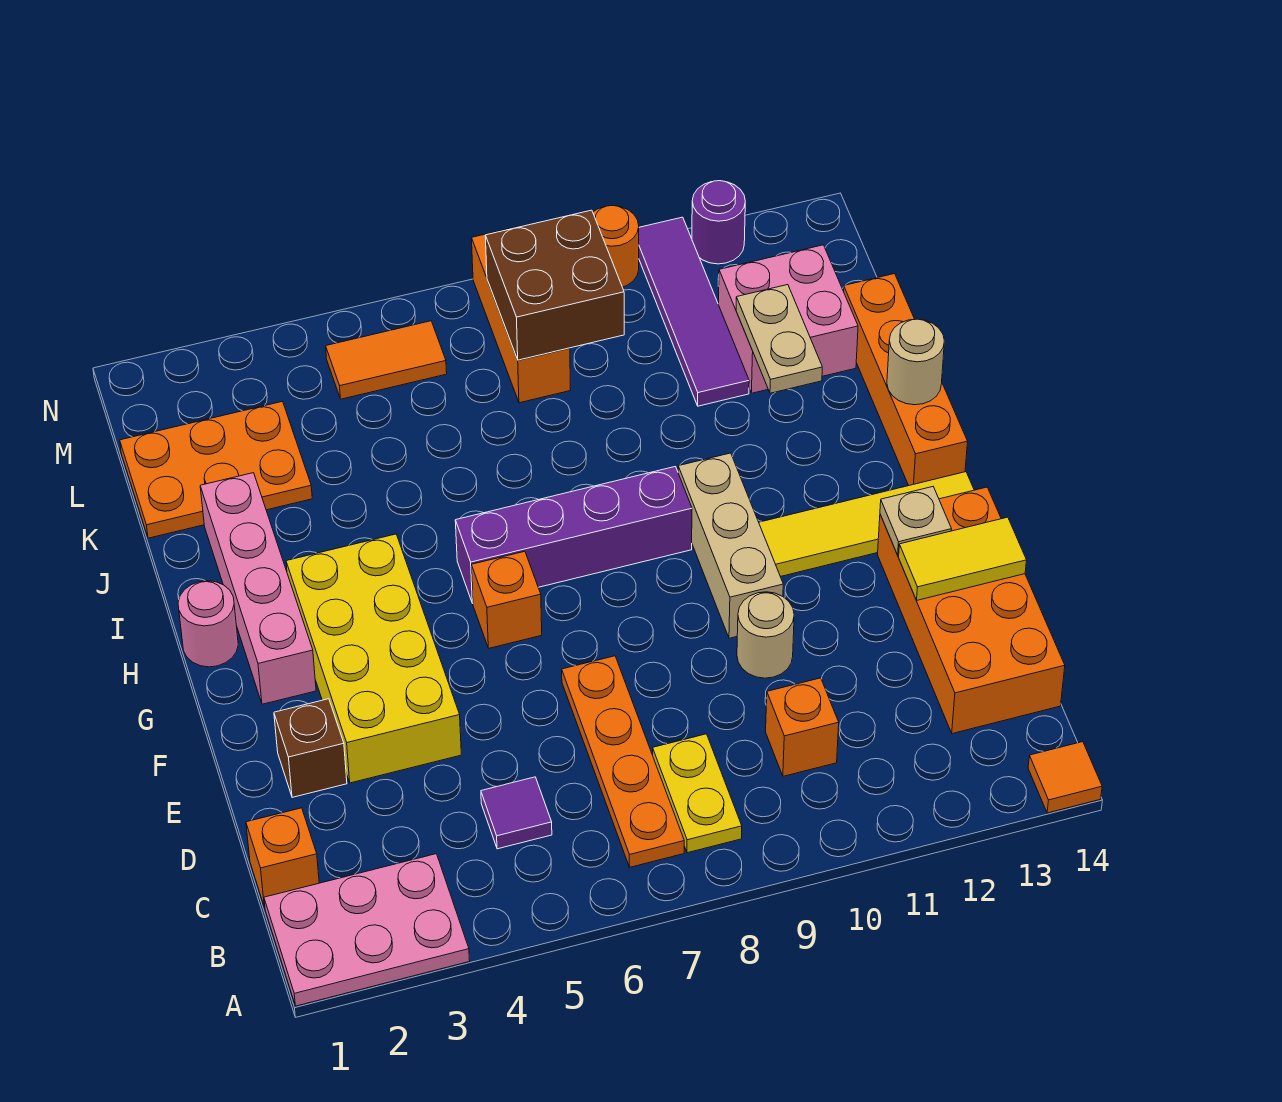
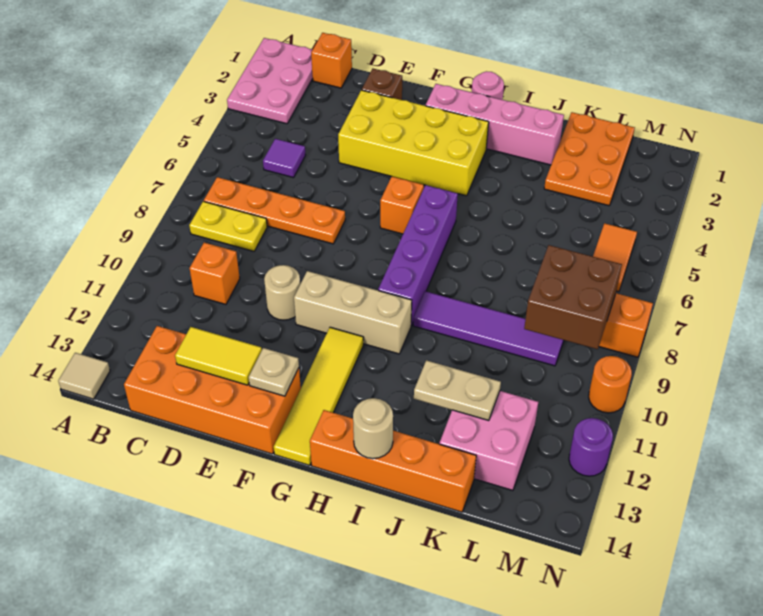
orange tile A14 level 1 -> tan tile A14 level 1
yellow tile E13:E14 level 2 -> yellow tile D13:E13 level 2
purple tile K11:N11 level 1 -> purple tile I9:L9 level 1

